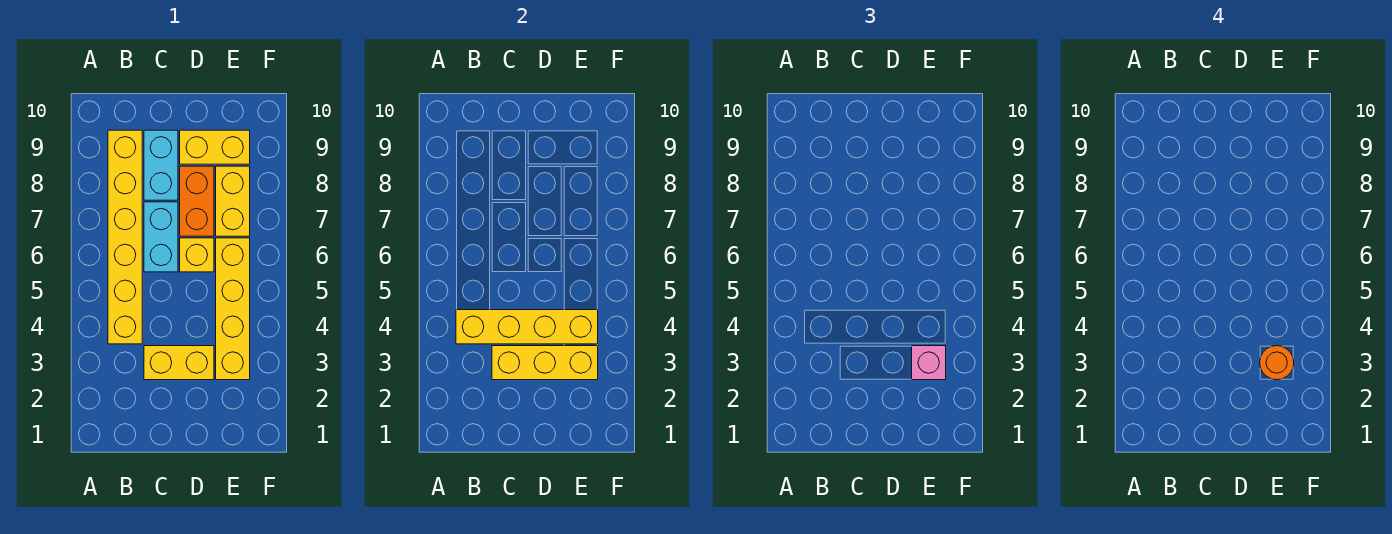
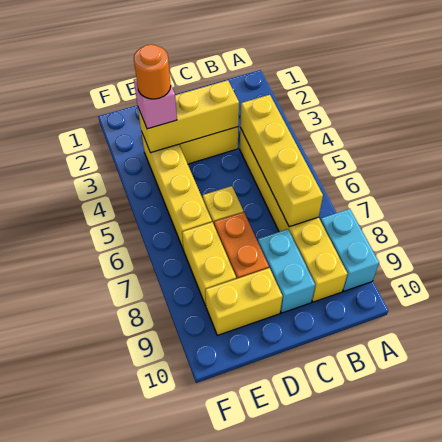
yellow brick B4:E4 level 2 -> yellow brick B4:B7 level 2
cyan brick C6:C7 level 1 -> cyan brick A8:A9 level 1

